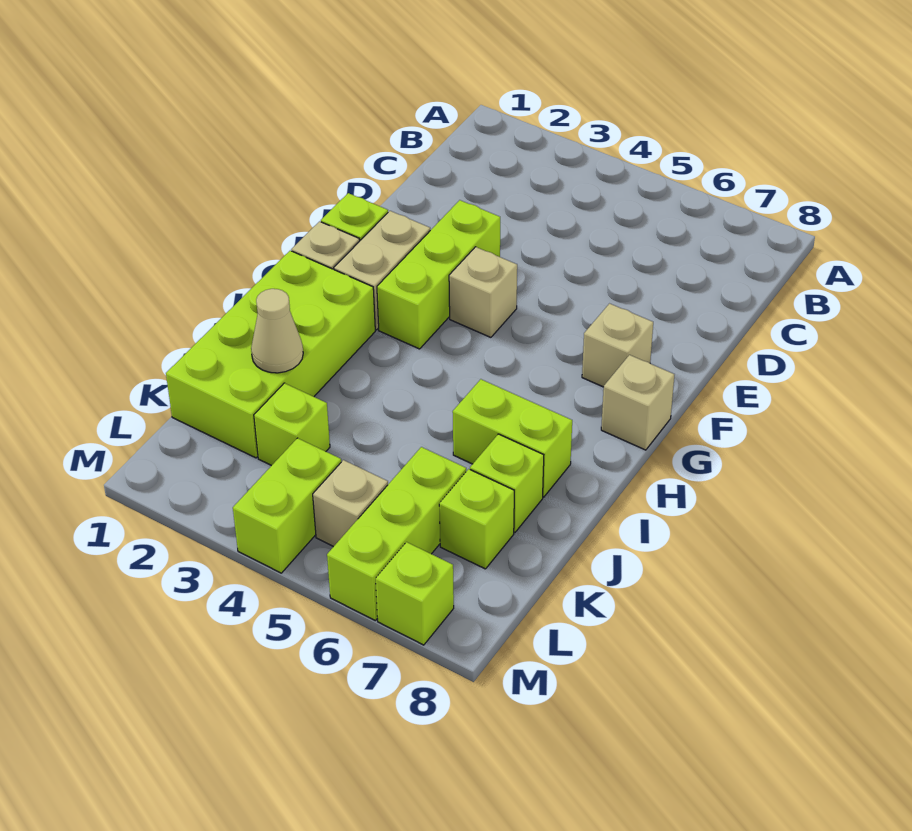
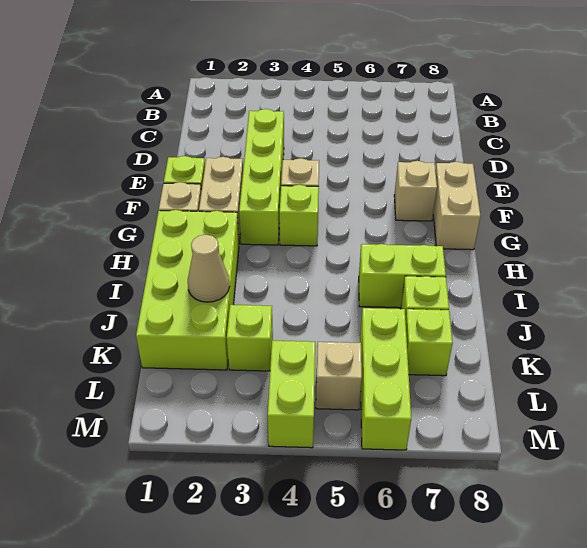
lime brick E3:G3 level 1 -> lime brick D3:G3 level 1
tan brick G8 level 1 -> tan brick F8:G8 level 1
lime brick M7 level 1 -> lime brick G4 level 1

